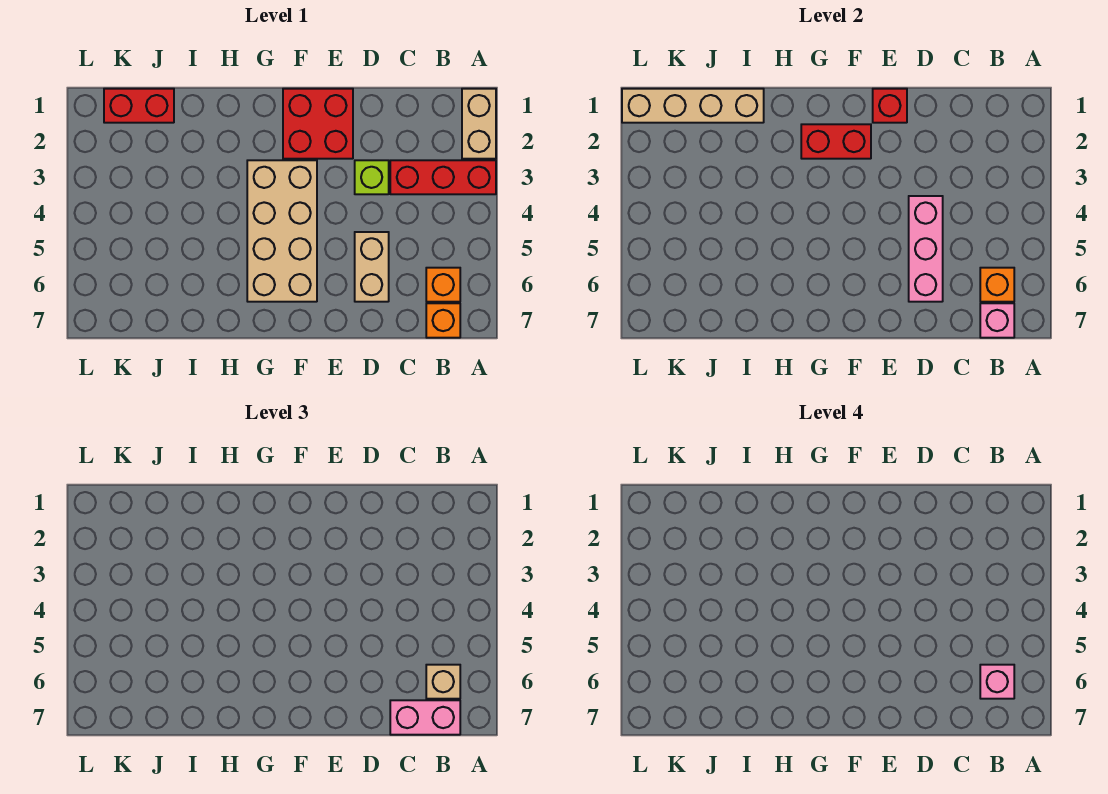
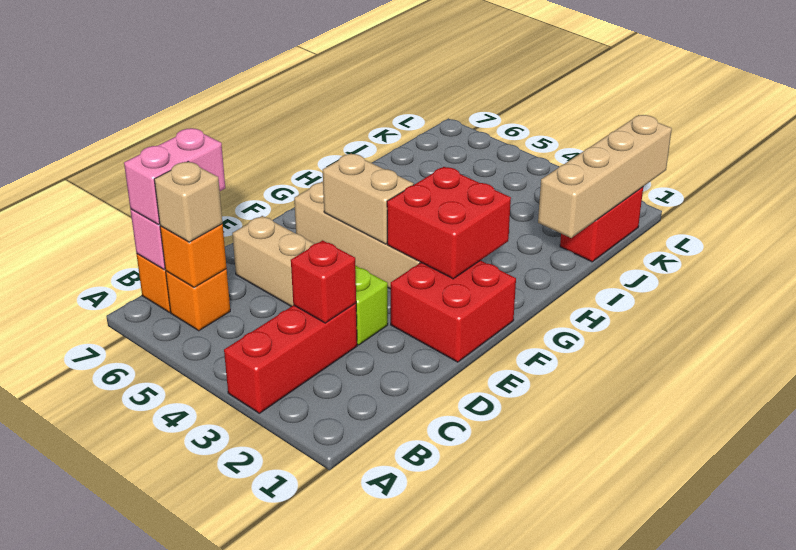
tan brick A1:A2 level 1 -> tan brick F4:F5 level 2
pink brick B6 level 4 -> none
pink brick D4:D6 level 2 -> none
red brick E1 level 2 -> red brick C3 level 2
red brick F2:G2 level 2 -> red brick F2:G3 level 2

